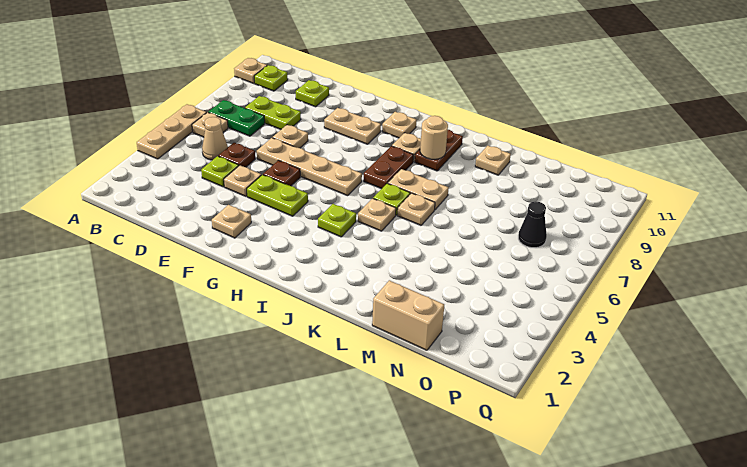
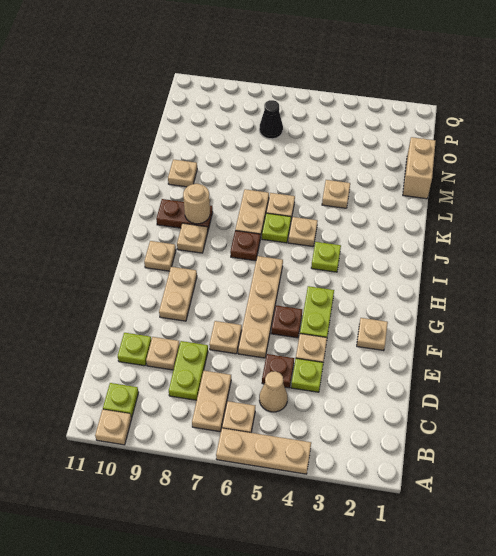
green plate B7:C7 level 1 -> tan plate B7:C7 level 1
none -> tan plate D9 level 1
brown plate I7:I8 level 1 -> brown plate I7 level 1
none -> tan plate L4 level 1

